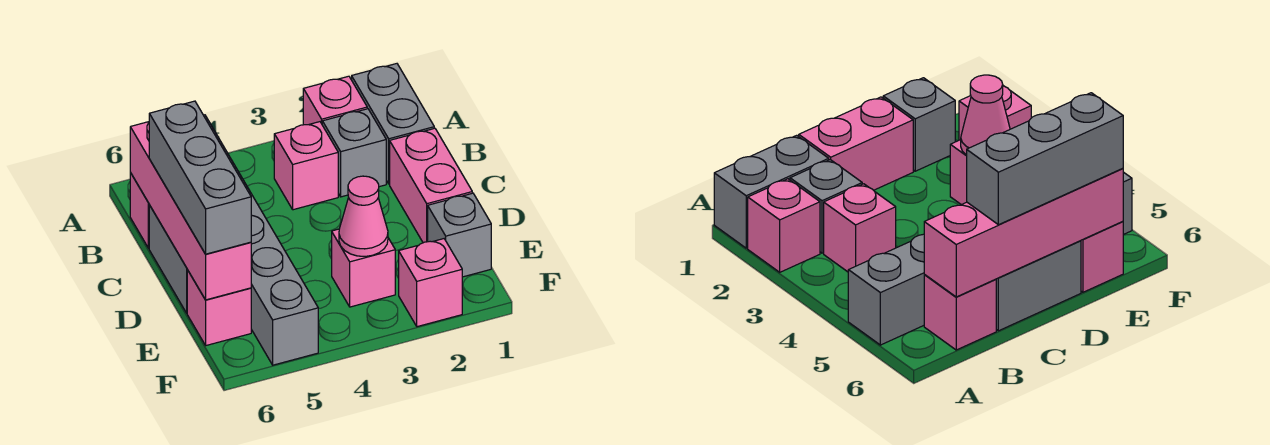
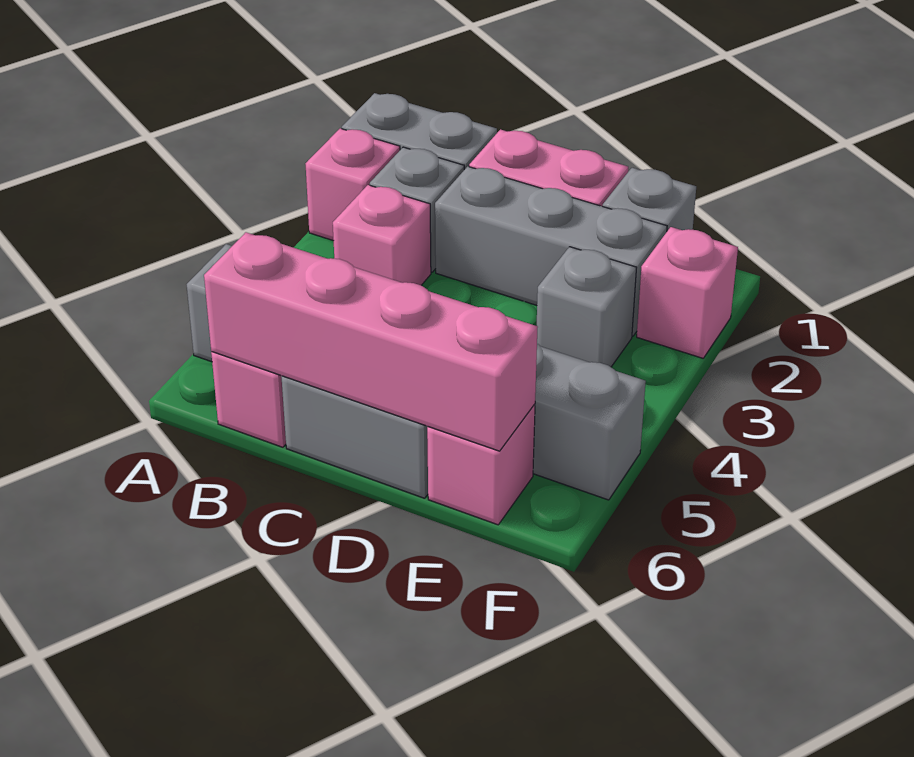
grey brick C6:E6 level 3 -> grey brick C2:E2 level 1
pink brick E3 level 1 -> grey brick E3 level 1
pink cone E3 level 2 -> none

